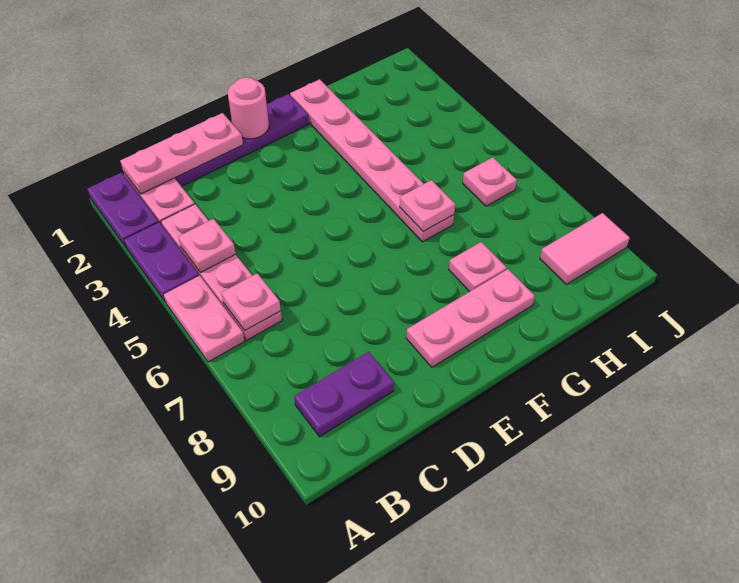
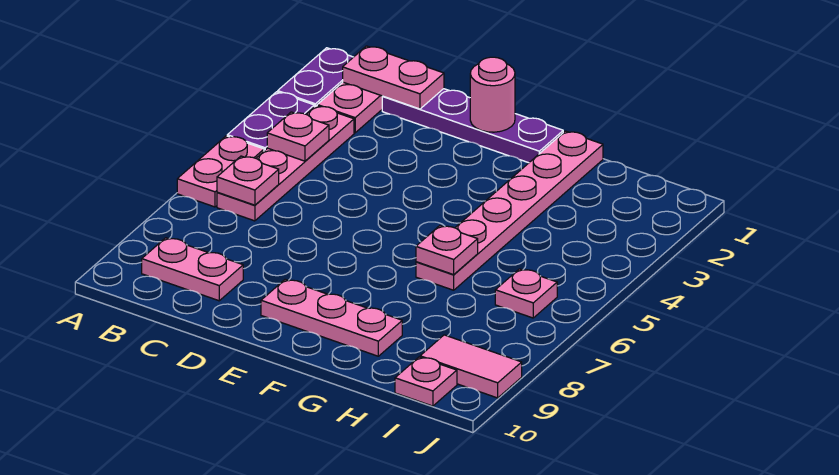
pink plate B1:D1 level 2 -> pink plate B1:C1 level 2
purple plate B9:C9 level 1 -> pink plate B9:C9 level 1
pink plate G8 level 1 -> pink plate I10 level 1

